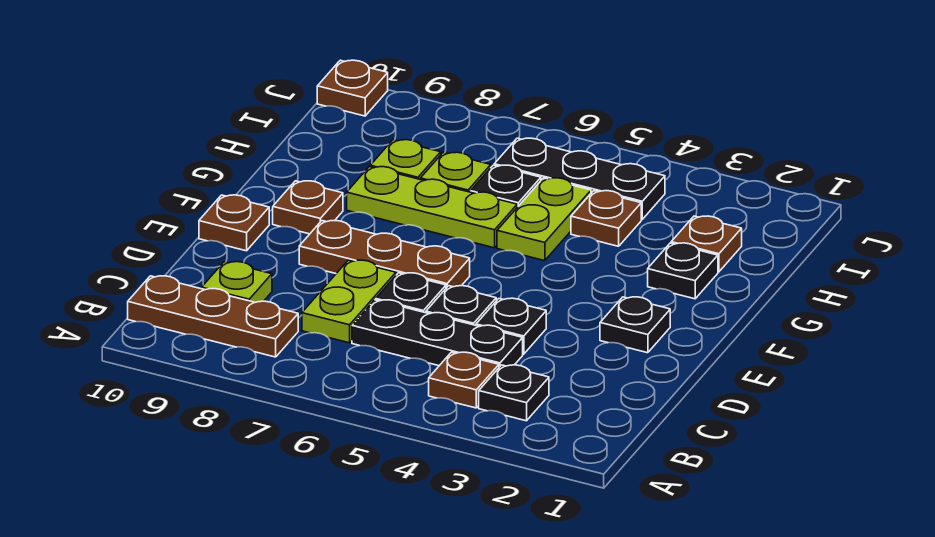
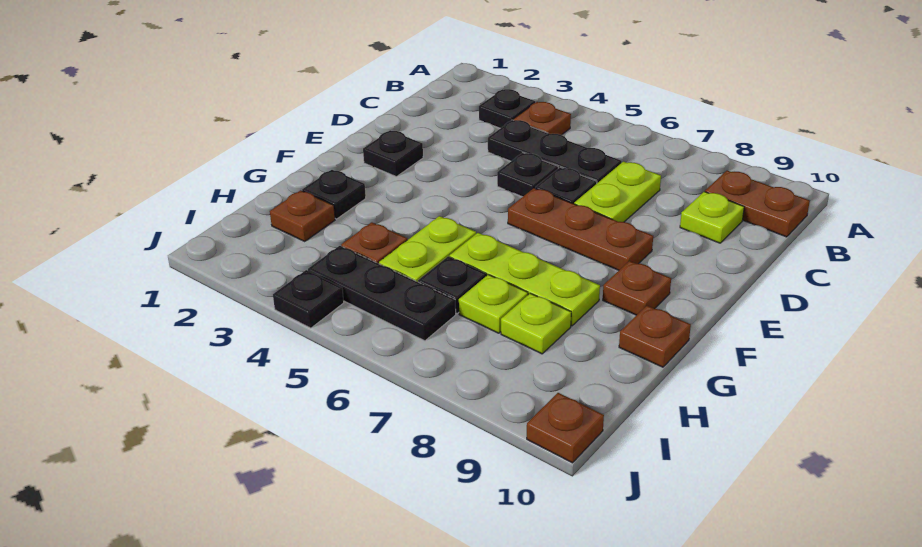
brown plate B8:B10 level 1 -> brown plate B9:B10 level 1
black plate D4 level 1 -> black plate J4 level 1
brown plate E10 level 1 -> brown plate G10 level 1

